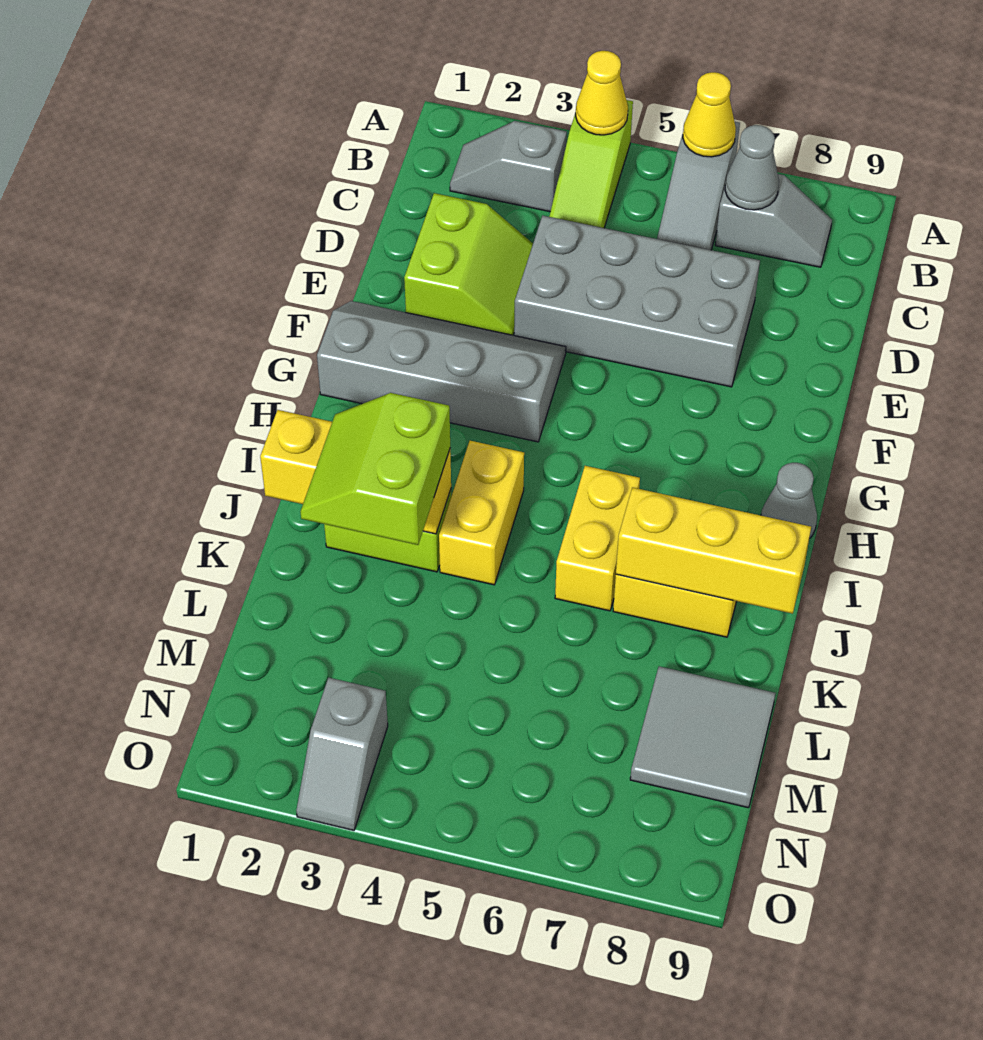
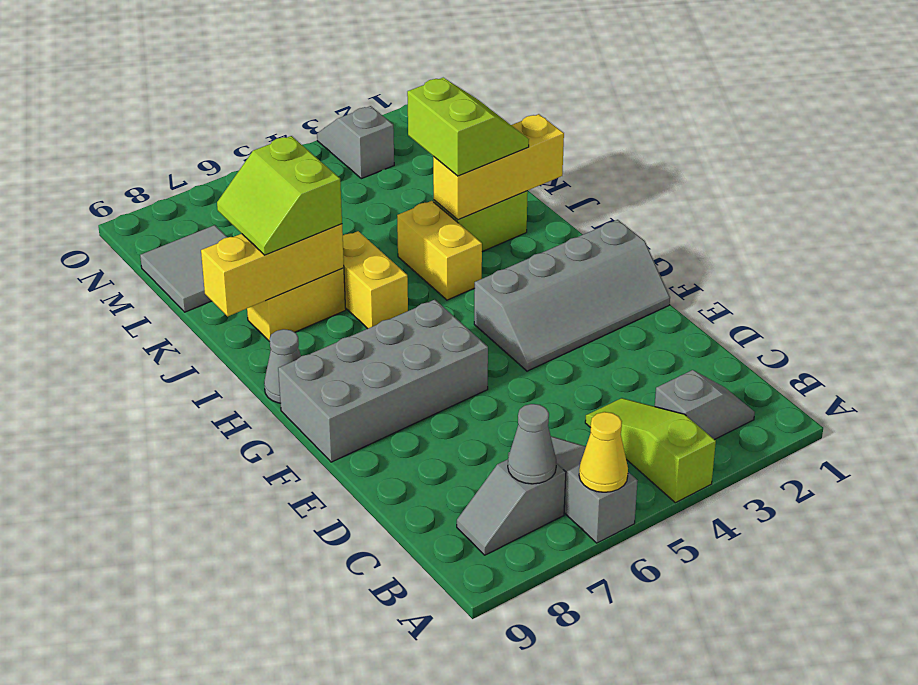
yellow cone A4 level 2 -> none
lime slope D2:E3 level 1 top 2 -> lime slope J7:K8 level 3 top 7
grey brick D4:E7 level 1 -> grey brick F6:G9 level 1

